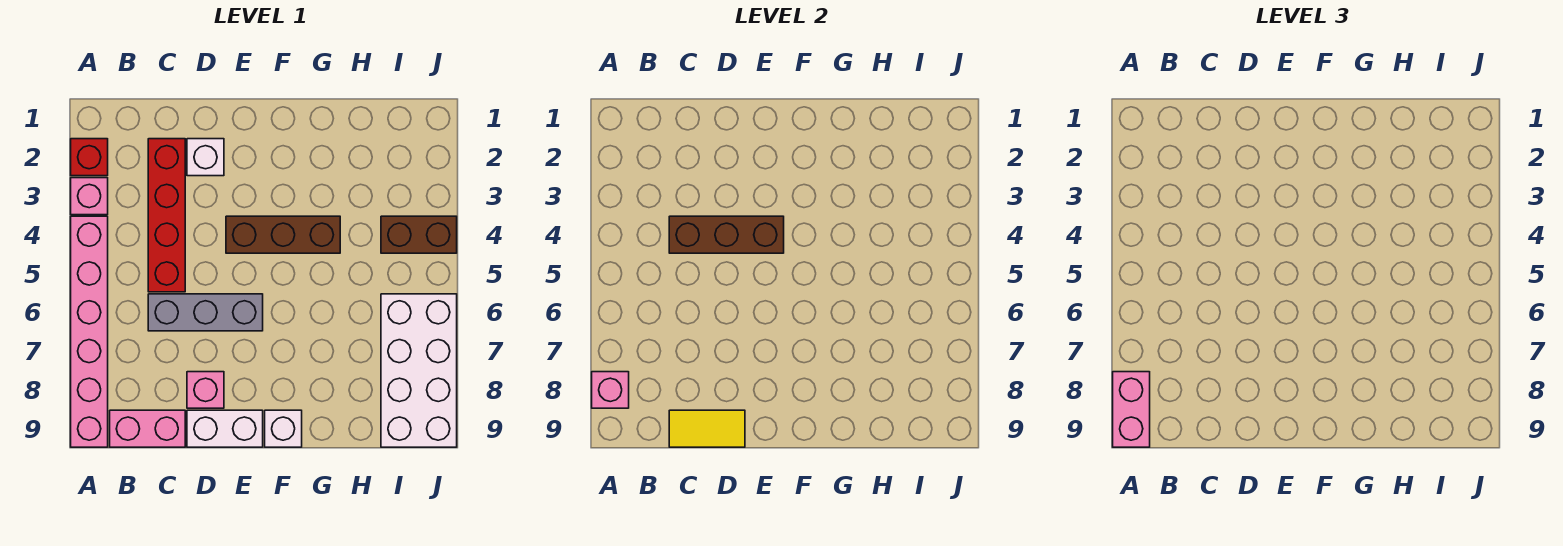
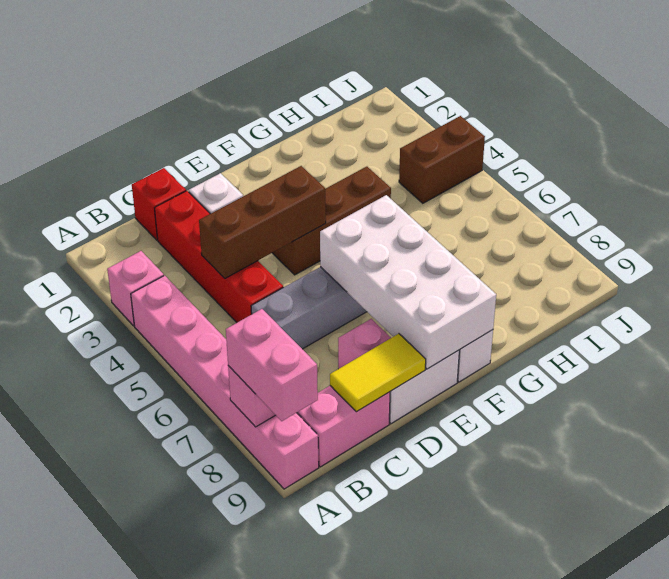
red brick A2 level 1 -> red brick C1 level 1
white brick I6:J9 level 1 -> white brick E6:F9 level 2

